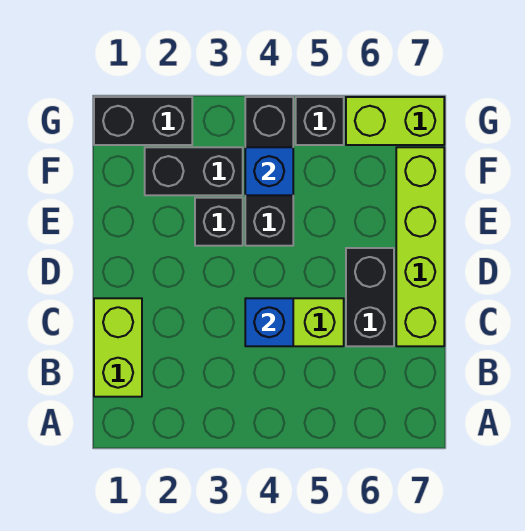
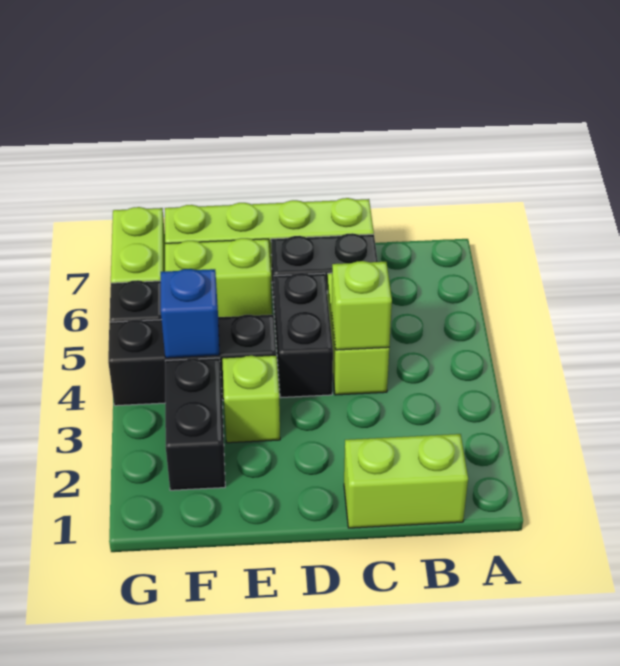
blue brick C4 level 2 -> lime brick C4 level 2
black brick E3 level 1 -> lime brick E3 level 1
none -> lime brick E6:F6 level 1
black brick G1:G2 level 1 -> black brick D4:D5 level 1

